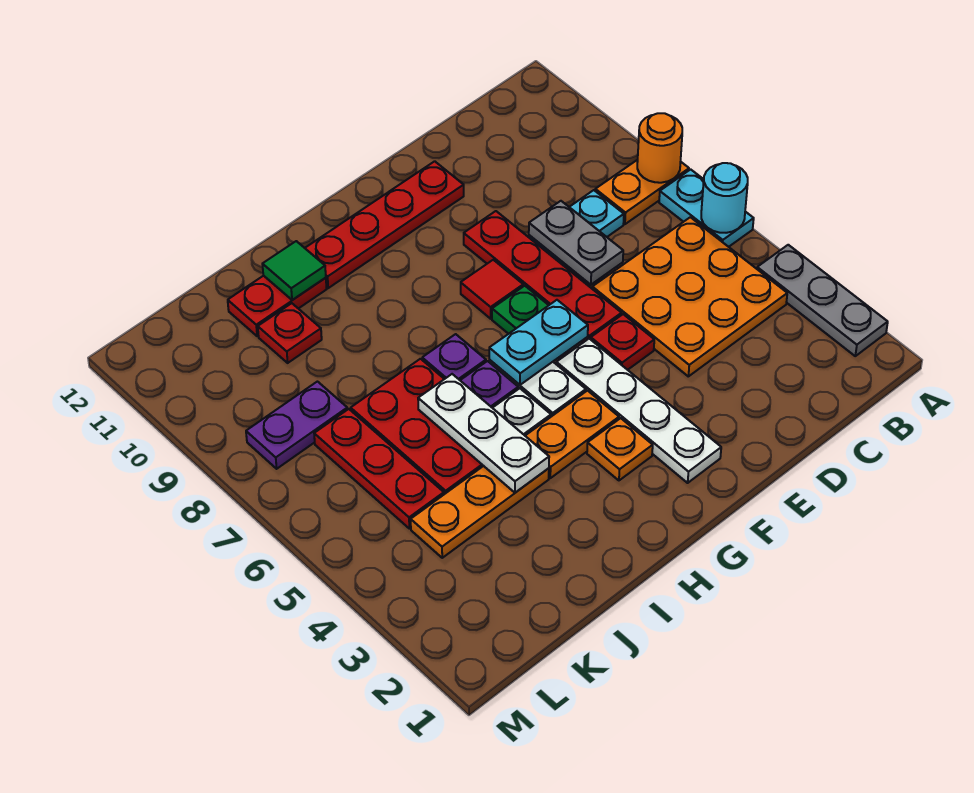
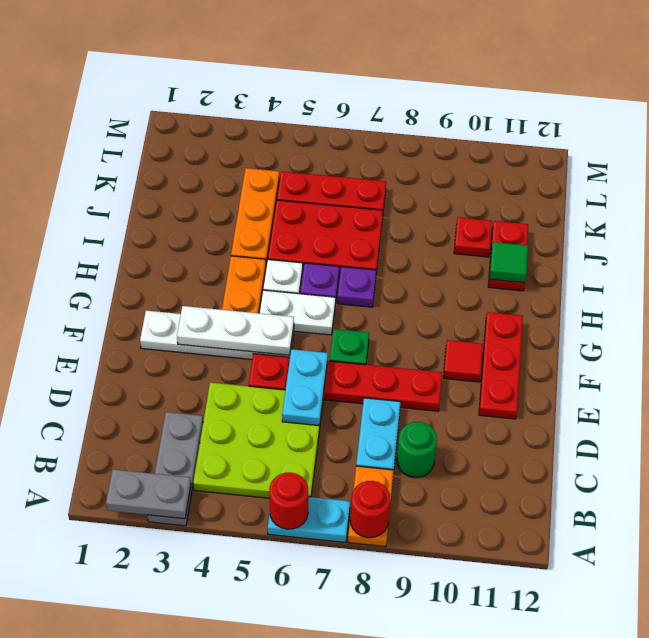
grey plate A2:A4 level 1 -> grey plate A3:C3 level 1
cyan round brick A6 level 2 -> red round brick A6 level 2
orange round brick A8 level 2 -> red round brick A8 level 2
orange plate B4:D6 level 1 -> lime plate B4:D6 level 1
none -> green round brick C9 level 1
grey plate D7:D8 level 2 -> grey plate A2:A3 level 2
red plate E11:H11 level 1 -> red plate E11:G11 level 1
cyan plate F6:G6 level 2 -> cyan plate D6:E6 level 2
red tile F8 level 1 -> red tile F10 level 1
orange plate G3 level 1 -> none
white plate I4:I6 level 2 -> white plate F3:F5 level 2
purple plate K8:L8 level 1 -> none

